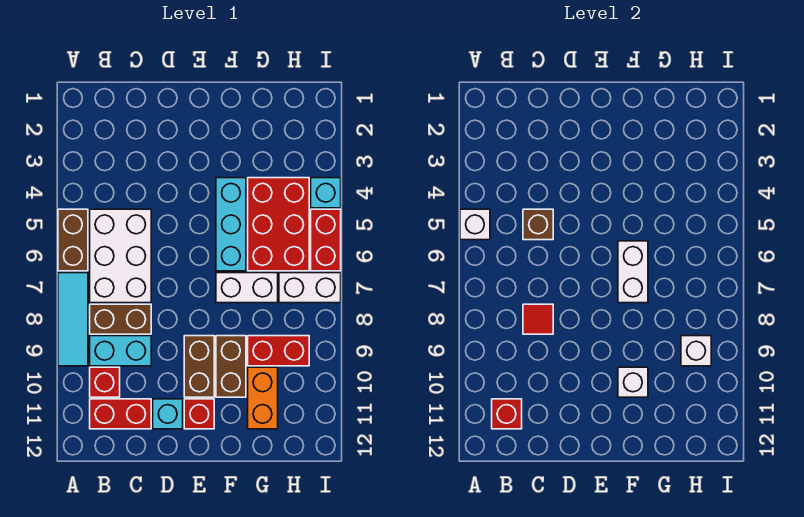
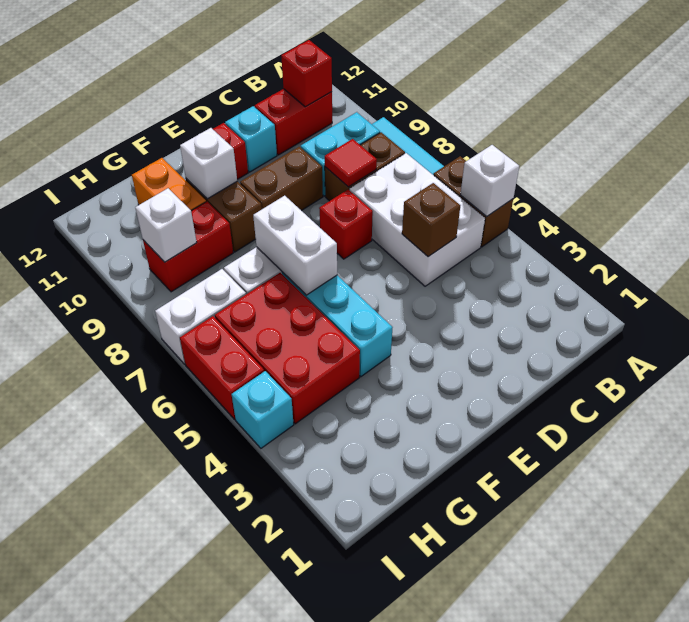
red brick B10 level 1 -> red brick D7 level 1
brown brick E9:E10 level 1 -> brown brick D9:E9 level 1

